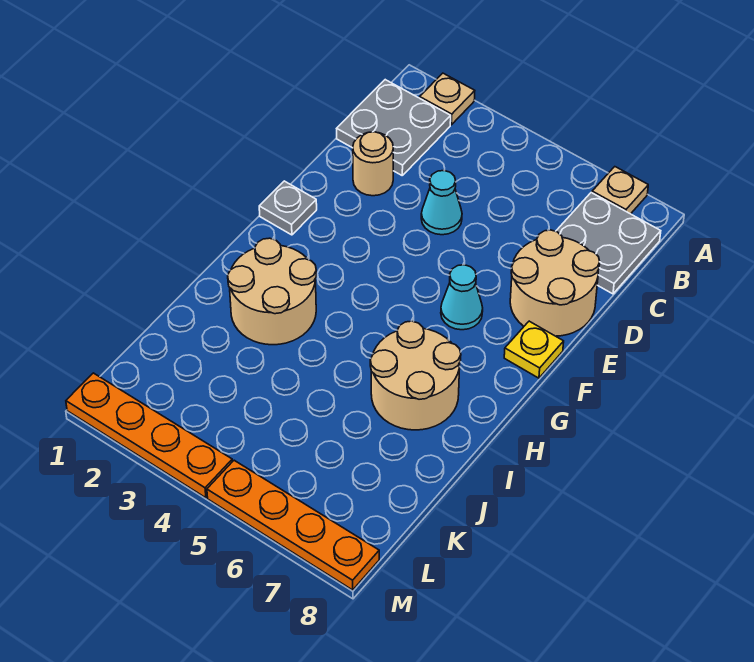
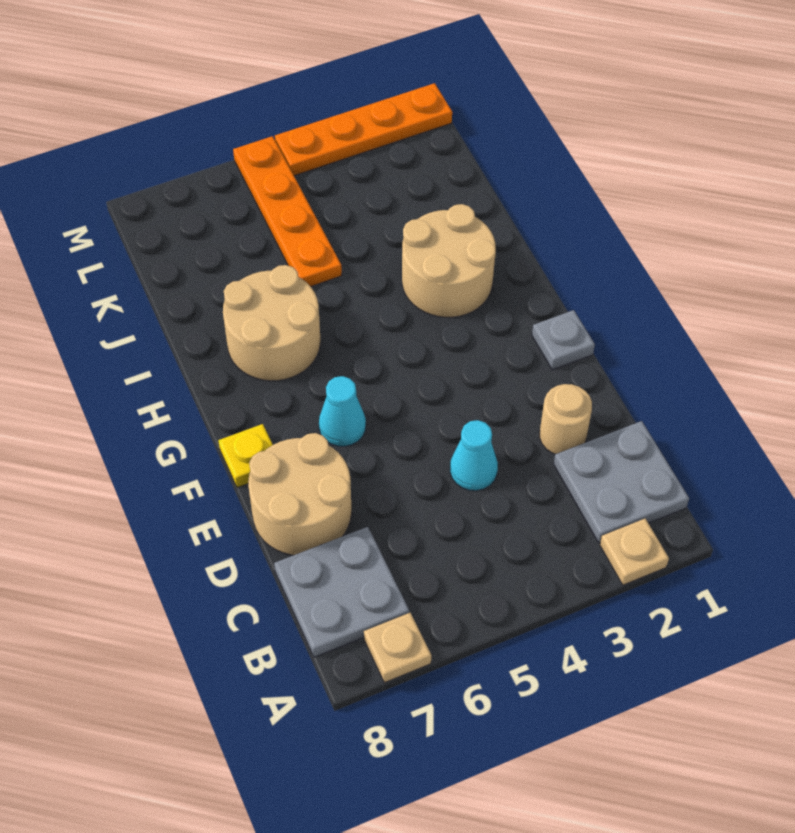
orange plate M5:M8 level 1 -> orange plate J5:M5 level 1

